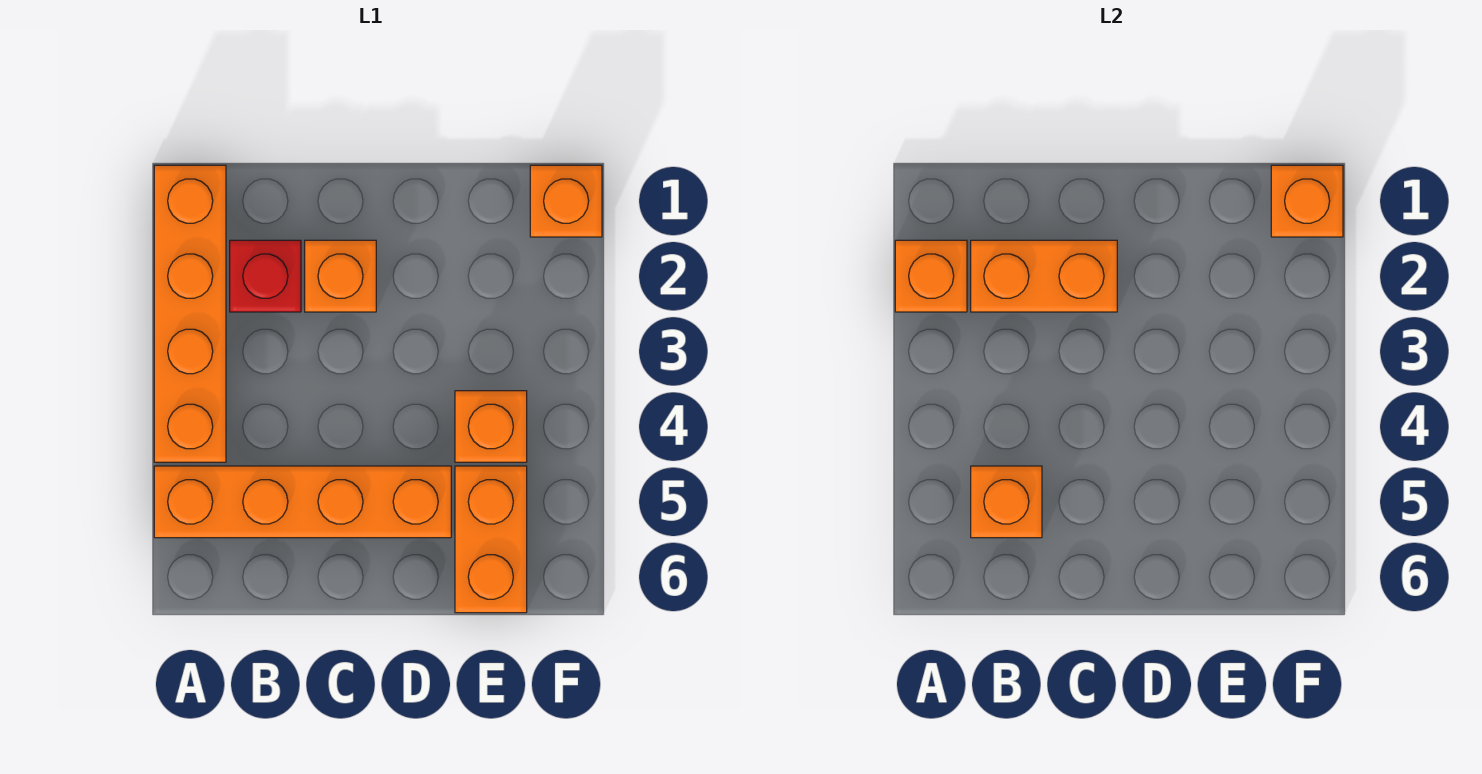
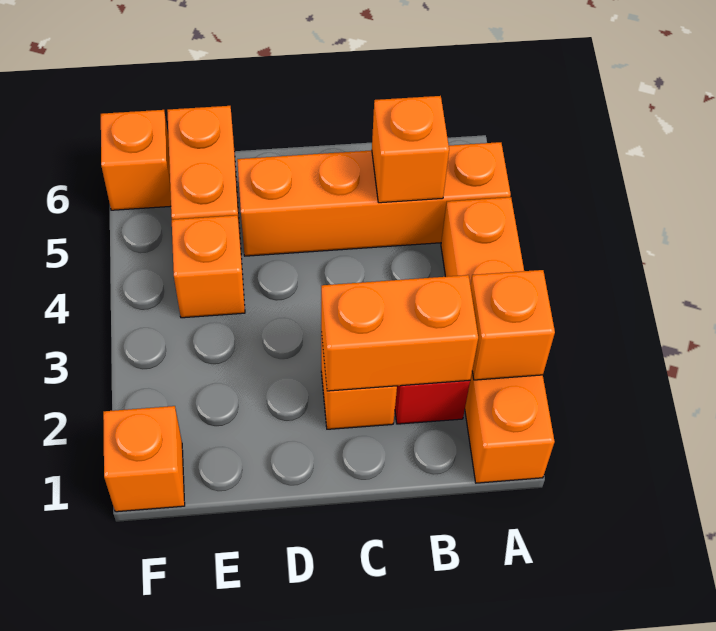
orange brick F1 level 2 -> orange brick F6 level 1

